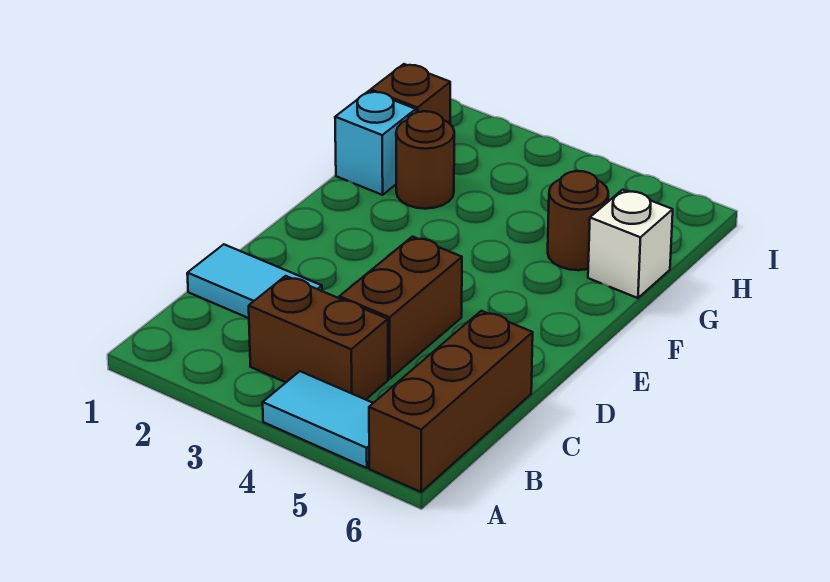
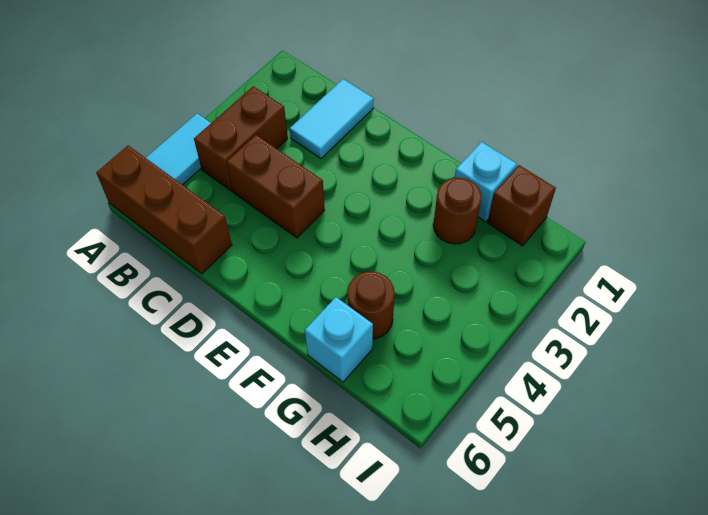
white brick G6 level 1 -> cyan brick G6 level 1

